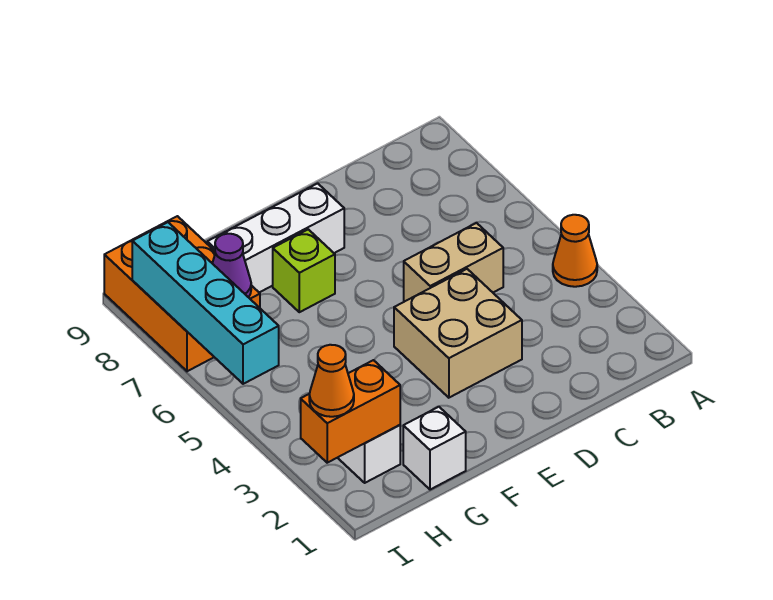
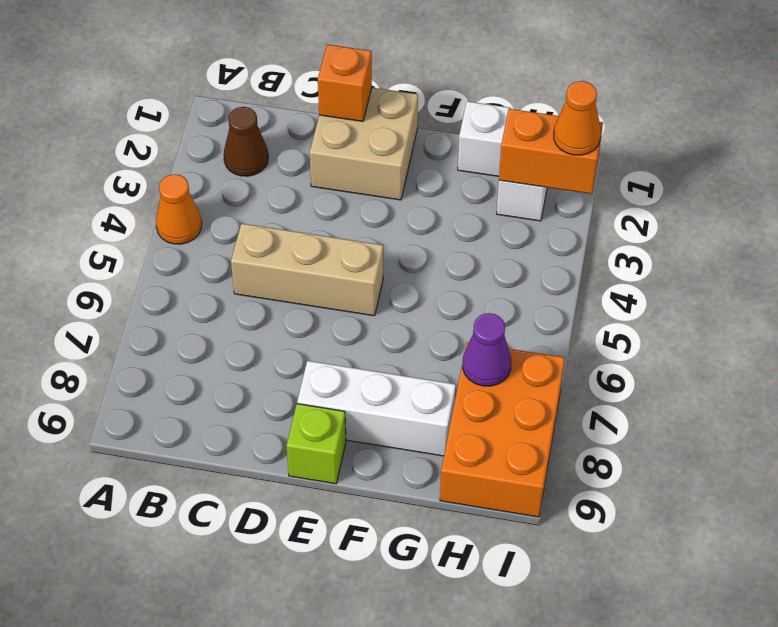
none -> brown cone B2 level 1
tan brick C5:D5 level 1 -> tan brick C5:E5 level 1
none -> orange brick D1 level 2
tan brick D3:E4 level 1 -> tan brick D1:E2 level 1
lime brick F7 level 1 -> lime brick E9 level 1
cyan brick I5:I8 level 2 -> none

